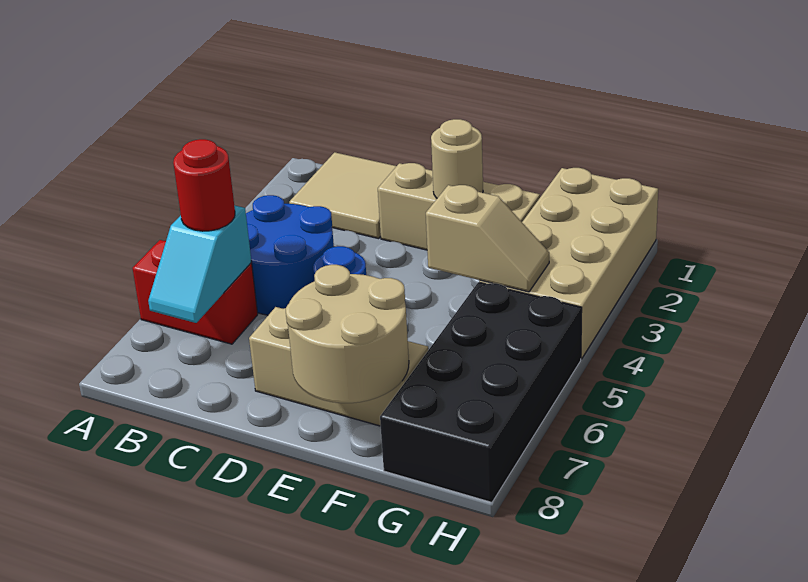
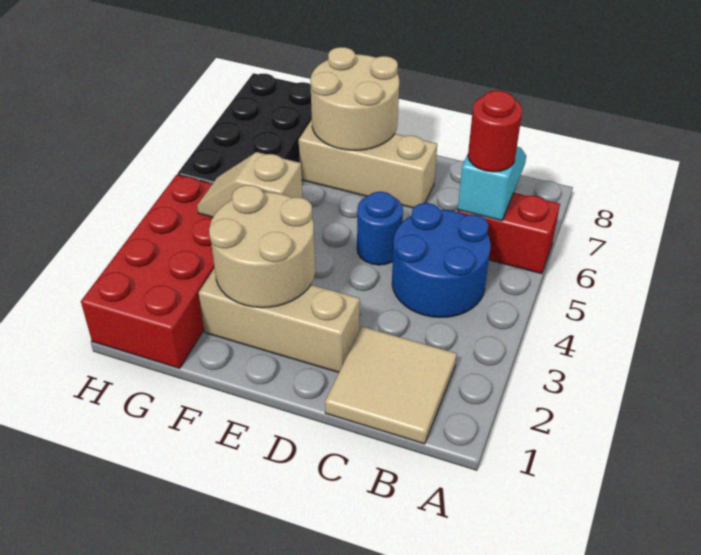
tan round brick E2 level 2 -> tan round brick E2:F3 level 2
tan brick G1:H4 level 1 -> red brick G1:H4 level 1

